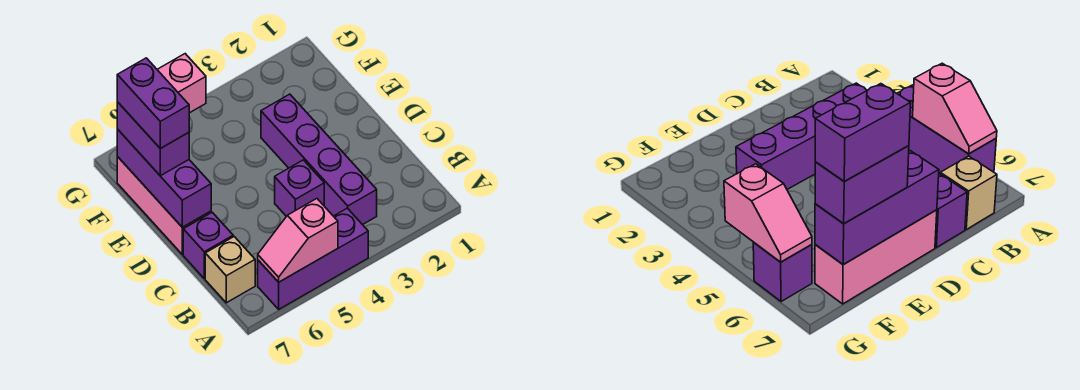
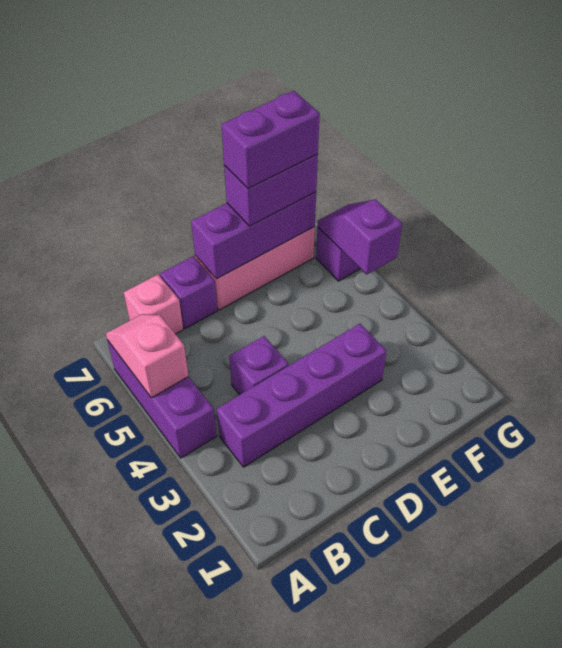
tan brick B7 level 1 -> pink brick B7 level 1
pink slope G5:G6 level 2 top 5 -> purple slope G5:G6 level 2 top 5

